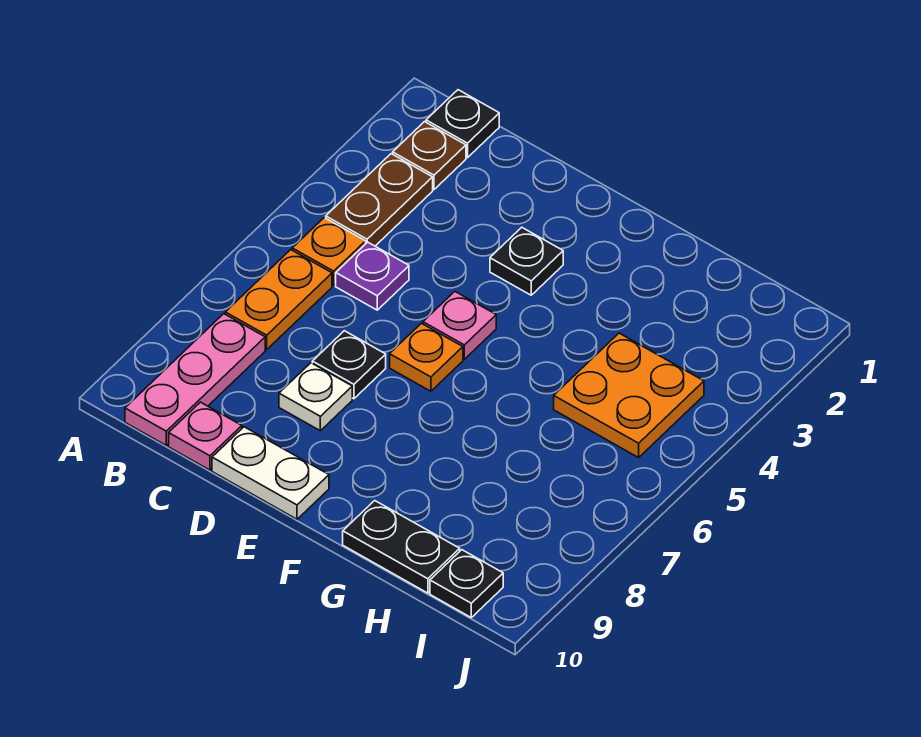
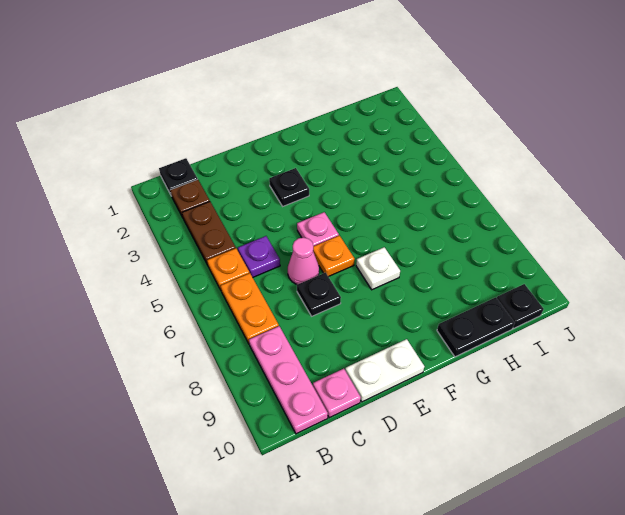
none -> pink cone D6 level 1
white plate D8 level 1 -> white plate F7 level 1
orange plate H4:I5 level 1 -> none

